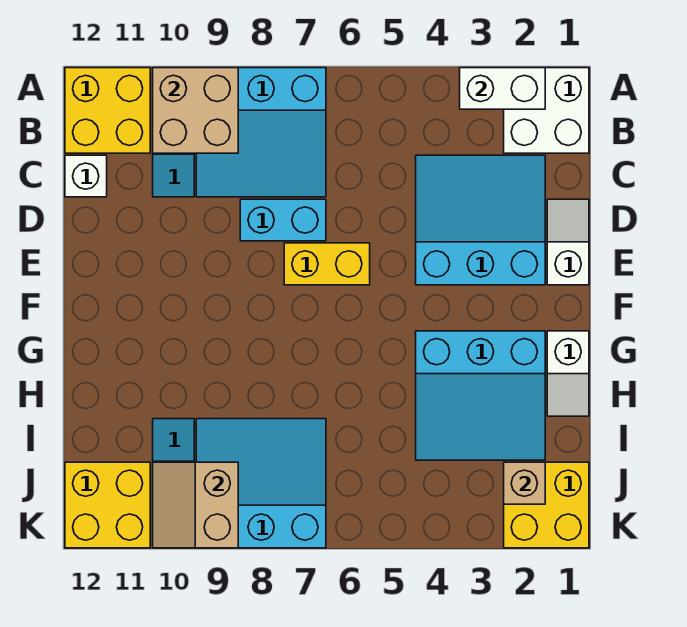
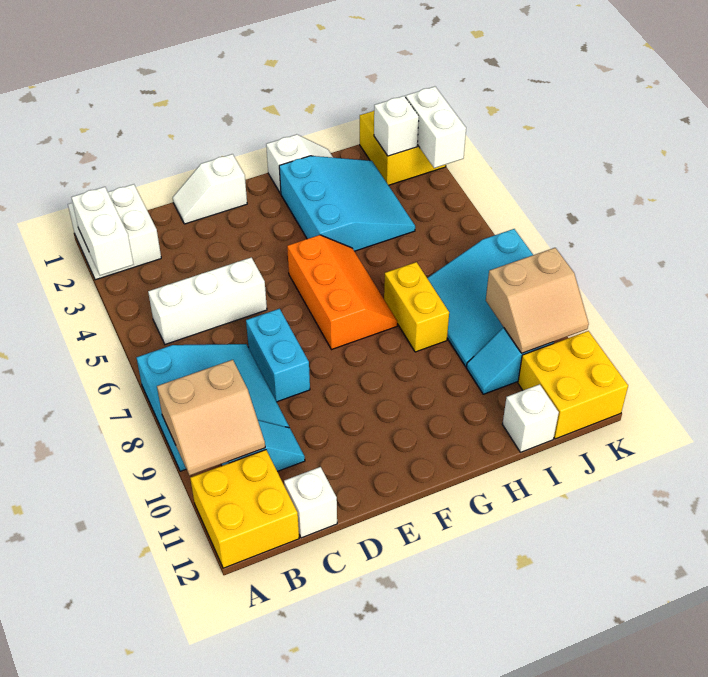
tan brick A9:B10 level 2 -> tan slope A9:B10 level 2 top 9
none -> white brick B5:D5 level 1
cyan slope C2:E4 level 1 top E -> none
yellow brick E6:E7 level 1 -> yellow brick H7:H8 level 1
none -> orange slope F5:G7 level 1 top F
none -> white brick I12 level 1
tan brick J2 level 2 -> white brick J2 level 2
none -> white brick K2:K3 level 2

